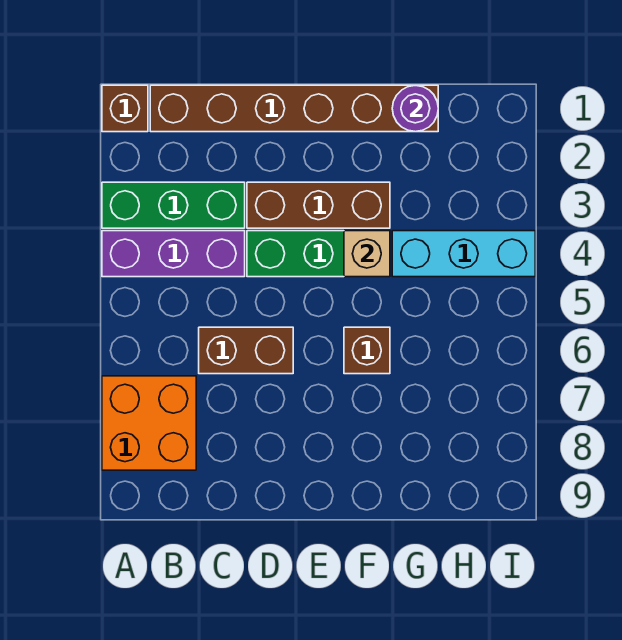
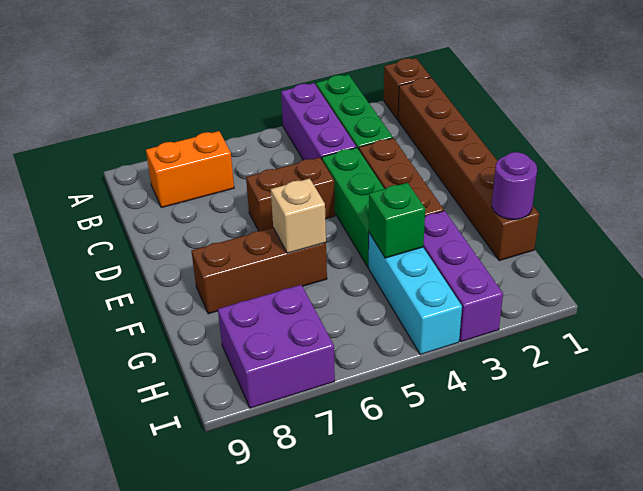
orange brick A7:B8 level 1 -> orange brick B7:B8 level 1
brown brick C6:D6 level 1 -> brown brick D5:D6 level 1
tan brick F4 level 2 -> tan brick F6 level 2
brown brick F6 level 1 -> brown brick F6:F8 level 1
none -> purple brick G3:I3 level 1
none -> green brick G4 level 2
none -> purple brick H7:I8 level 1

